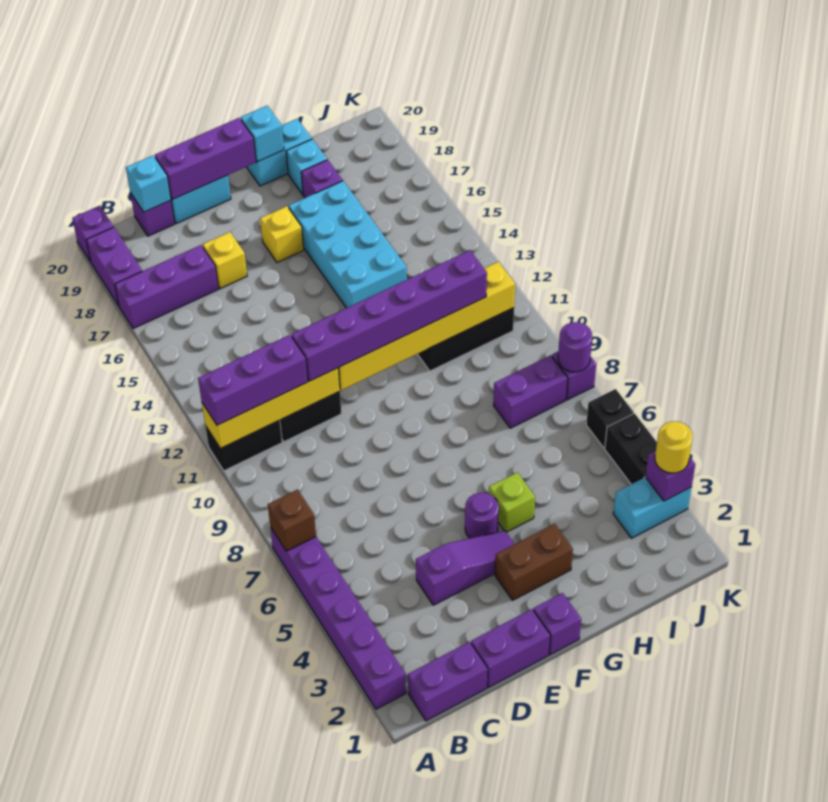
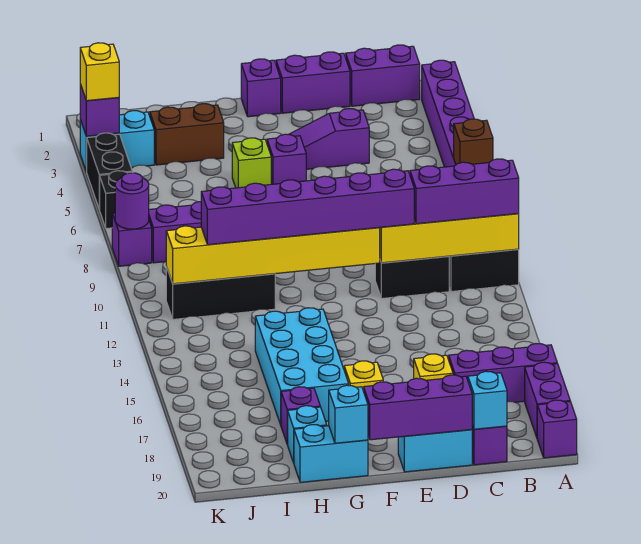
brown brick F3:G3 level 1 -> brown brick H3:I3 level 1
purple round brick F5 level 1 -> purple brick F5 level 1
yellow round brick K3 level 3 -> yellow brick K3 level 3

